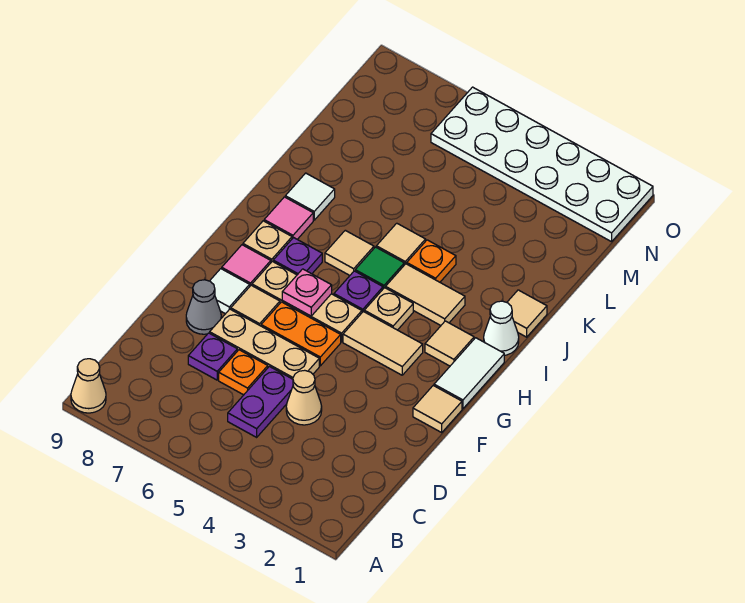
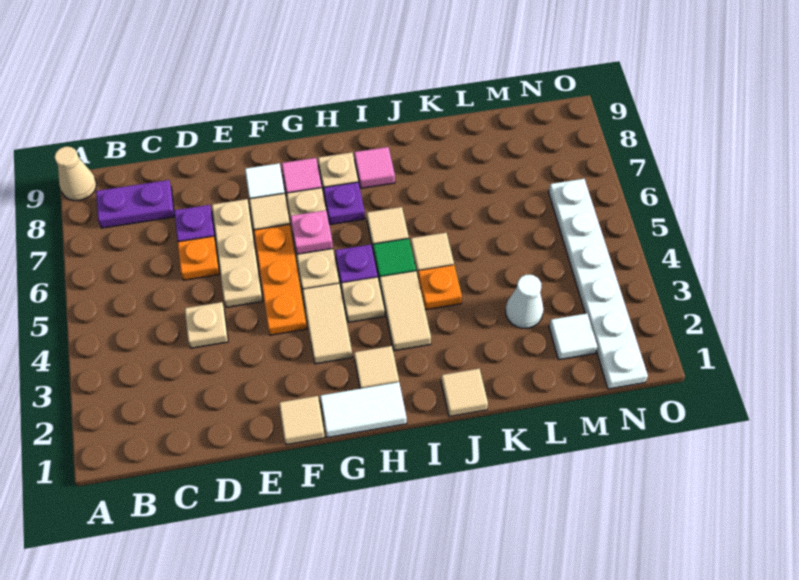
purple plate C5:D5 level 1 -> purple plate B8:C8 level 1
tan cone D4 level 1 -> tan plate D4 level 1
grey cone E8 level 1 -> none
orange plate F5:F6 level 1 -> orange plate F4:F6 level 1
white cone I1 level 1 -> white cone L3 level 1
white tile J8 level 1 -> white tile M2 level 1
white plate N1:O6 level 1 -> white plate N1:N6 level 1

